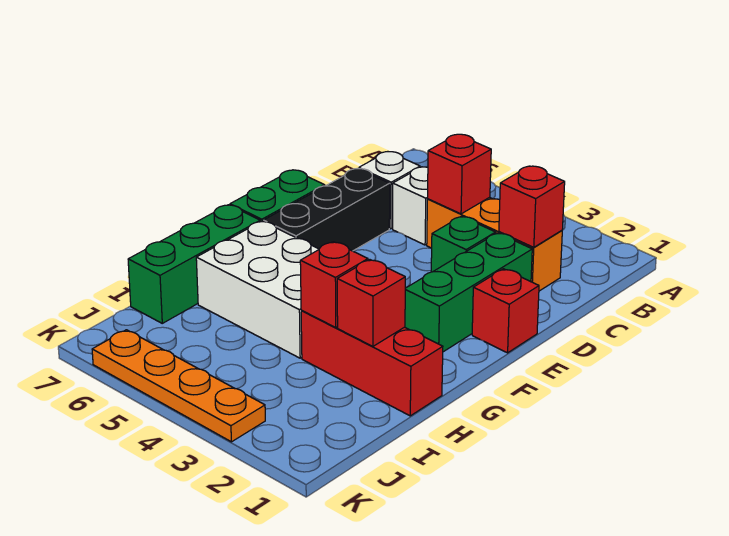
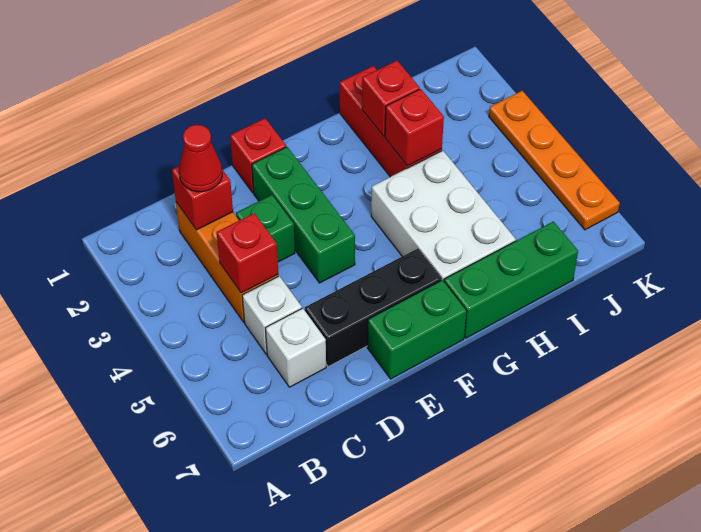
none -> red cone C2 level 3
green brick D2:F2 level 1 -> green brick E2:E4 level 1

